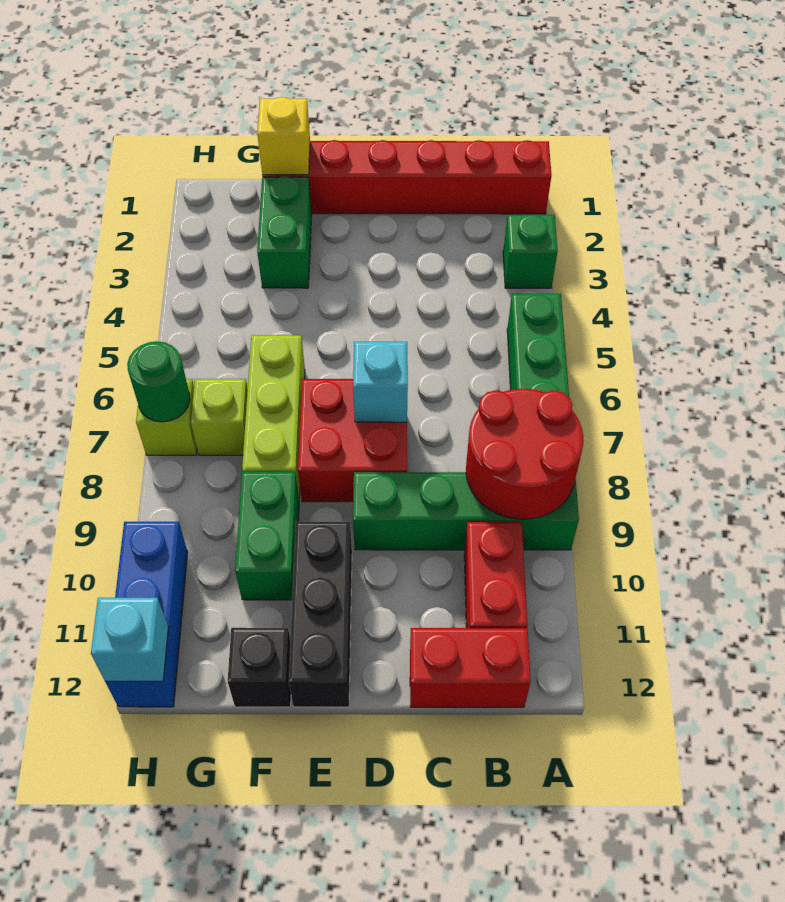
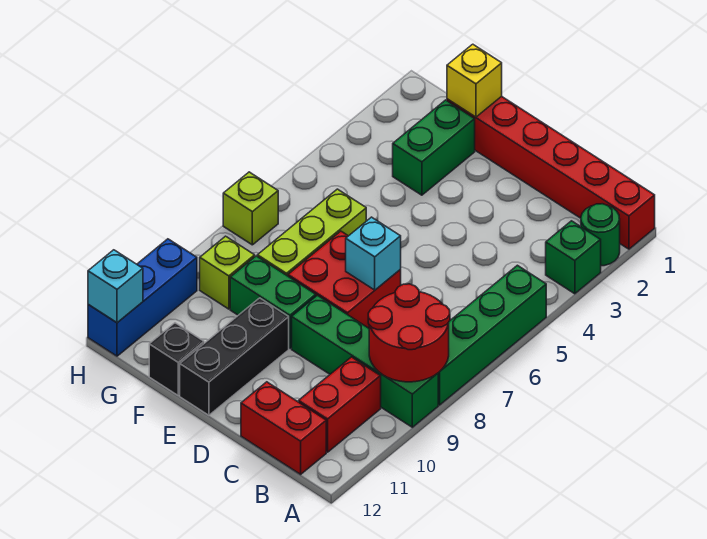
green brick F9:F10 level 1 -> green brick E9:F9 level 1
lime brick G7 level 1 -> lime brick G9 level 1
green round brick H7 level 2 -> green round brick A2 level 1

